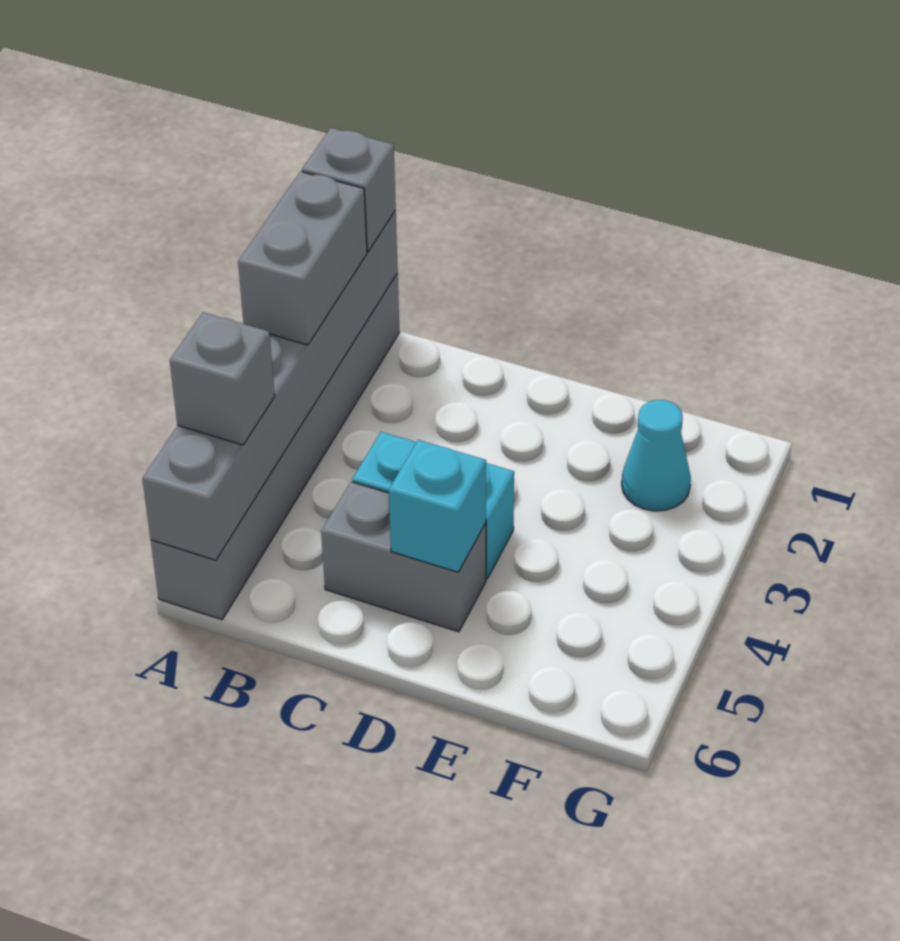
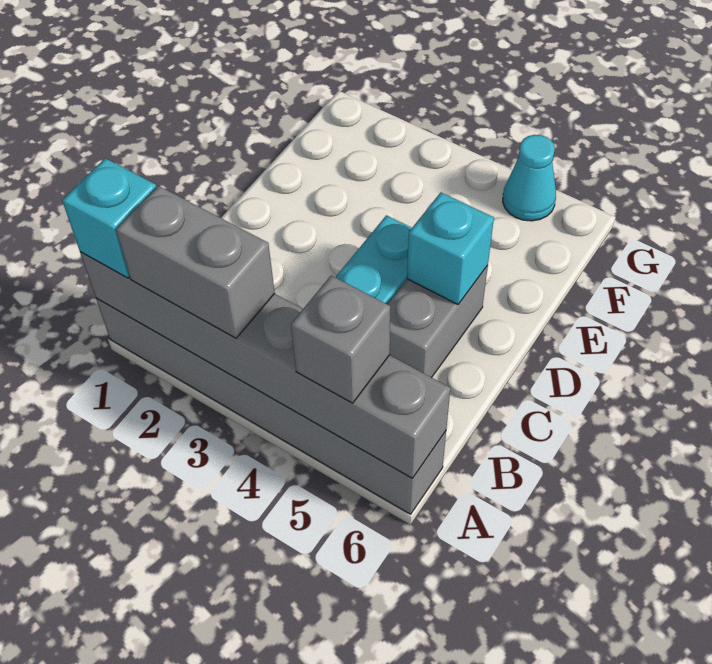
grey brick A1 level 3 -> cyan brick A1 level 3
cyan cone F2 level 1 -> cyan cone G5 level 1

